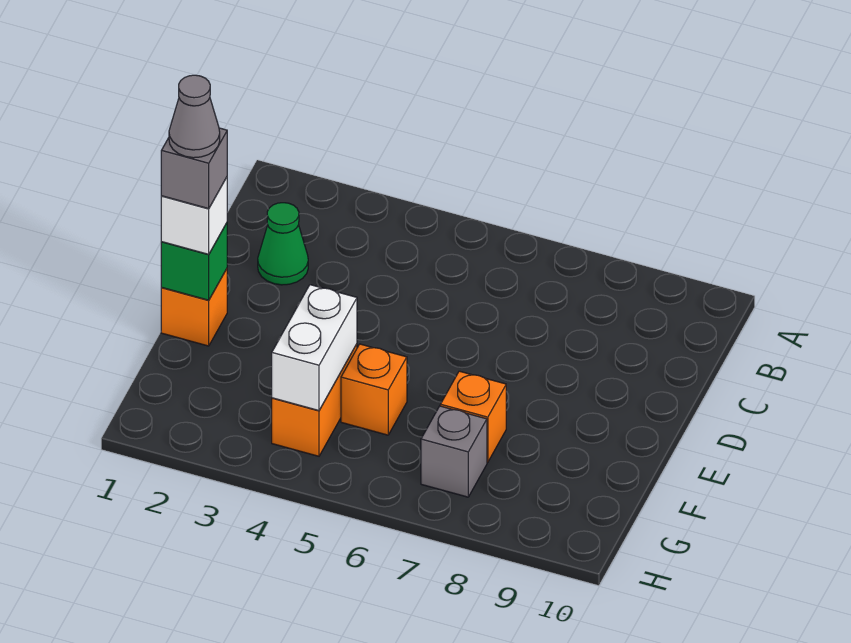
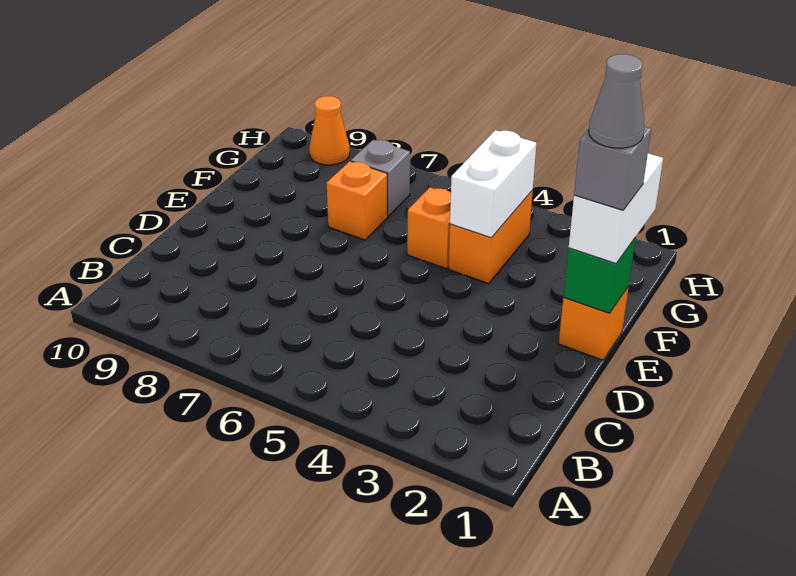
green cone C2 level 1 -> none
white brick E1 level 3 -> white brick E1:F1 level 3
none -> orange cone H9 level 1

